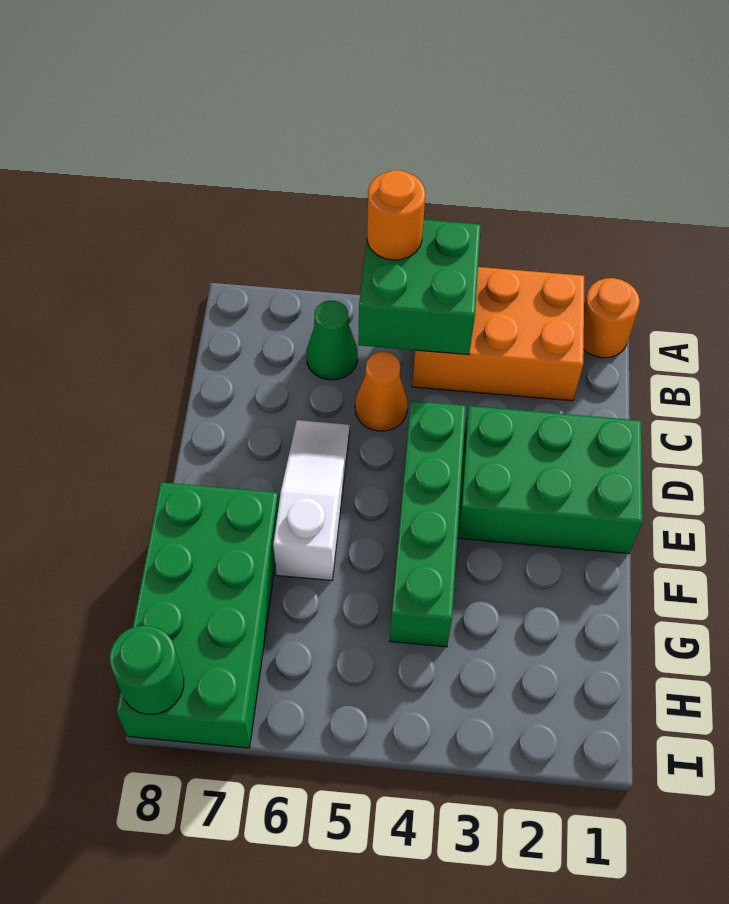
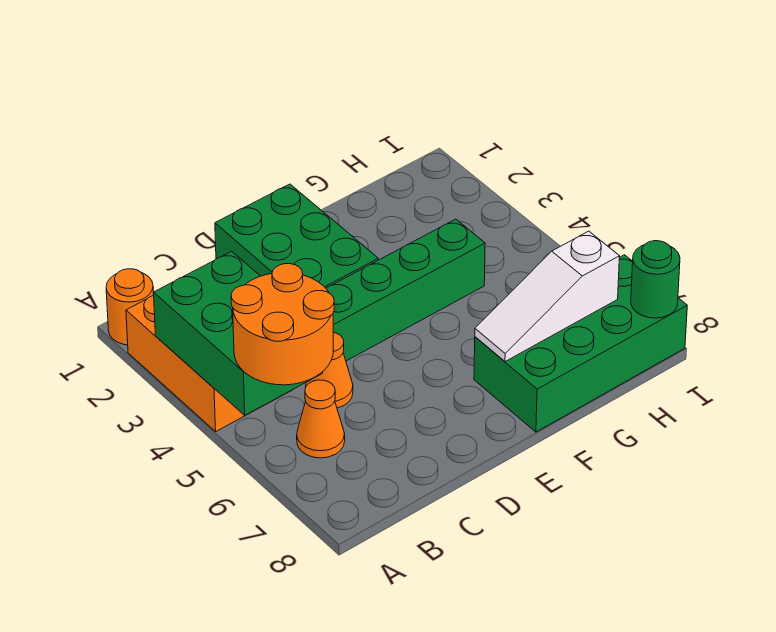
green brick A4:B5 level 2 -> green brick A3:B5 level 2
orange round brick A5 level 3 -> orange round brick A5:B6 level 3
green cone B6 level 1 -> orange cone B6 level 1
white slope D6:F6 level 1 top F -> white slope F7:H7 level 2 top H

